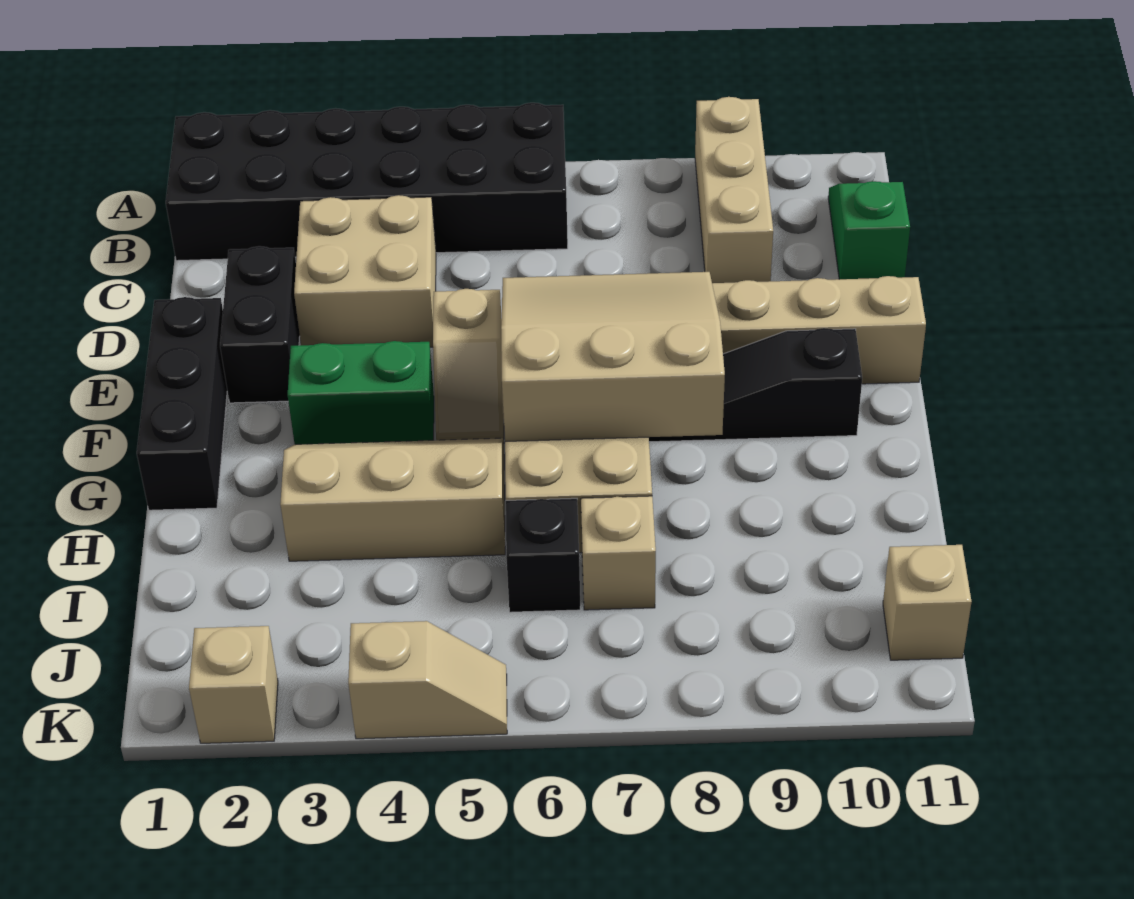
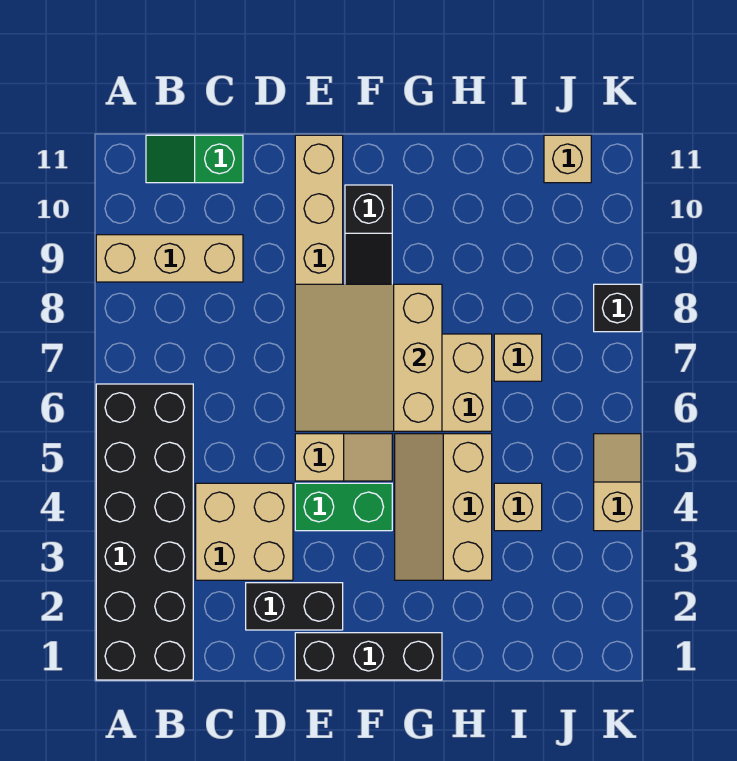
green brick F3:F4 level 1 -> green brick E4:F4 level 1
black brick I6 level 1 -> black brick K8 level 1
tan brick K2 level 1 -> tan brick I4 level 1

